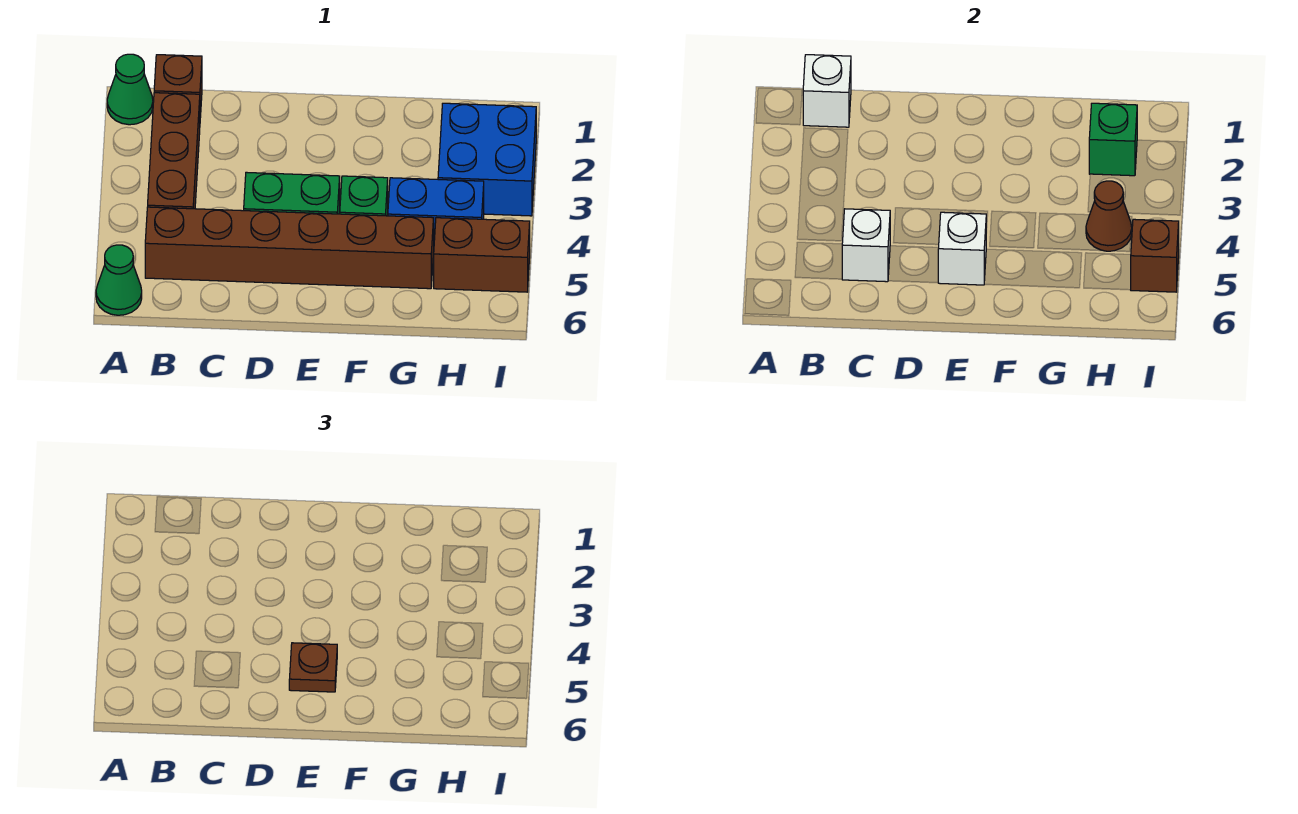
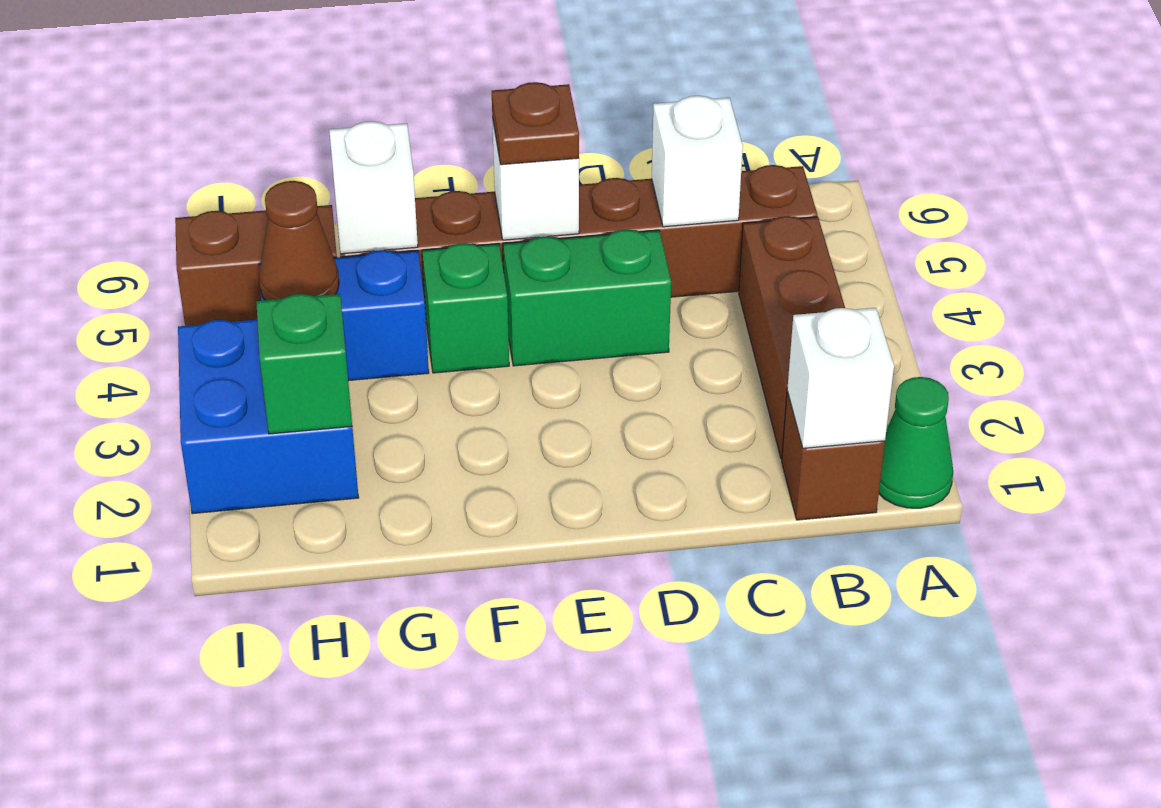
green cone A6 level 1 -> none
none -> white brick G5 level 2
brown brick I5 level 2 -> none

